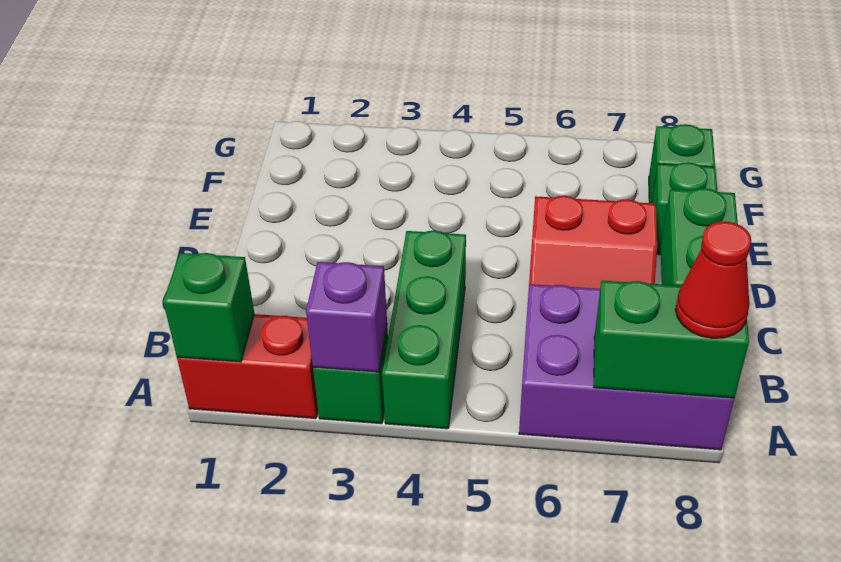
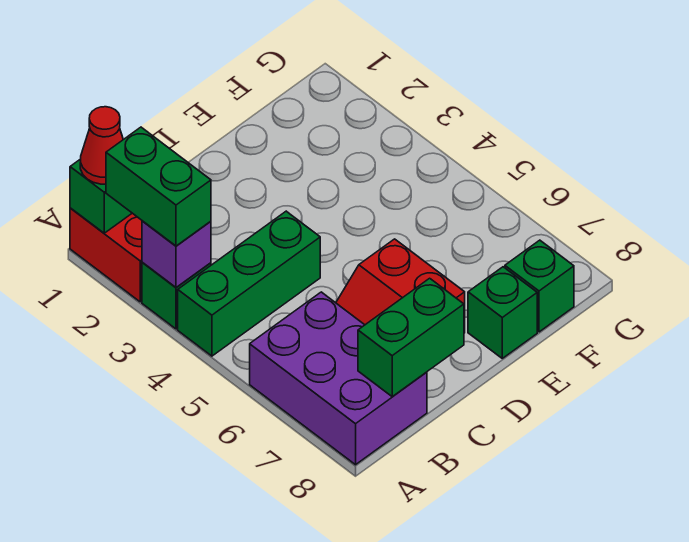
green brick A7:A8 level 2 -> green brick A2:A3 level 3
red cone A8 level 3 -> red cone A1 level 3

